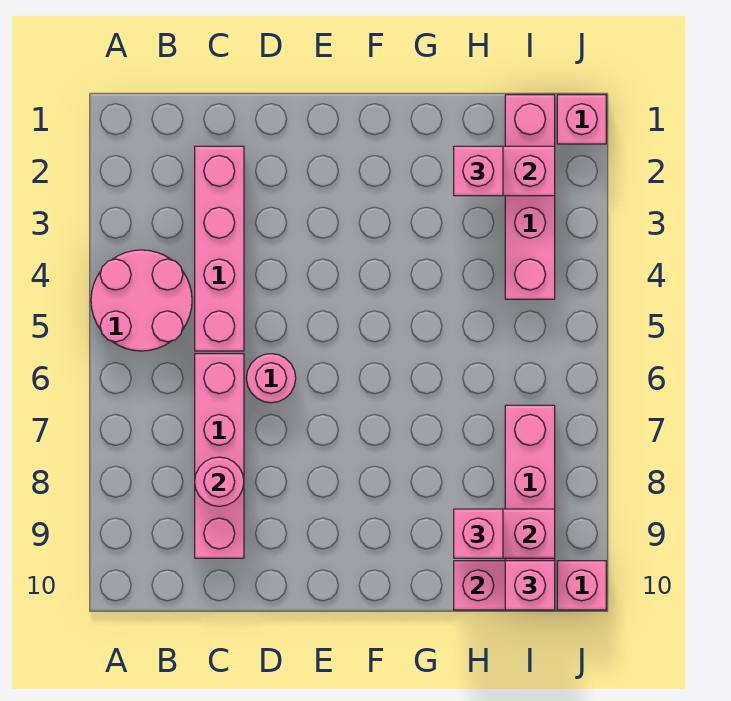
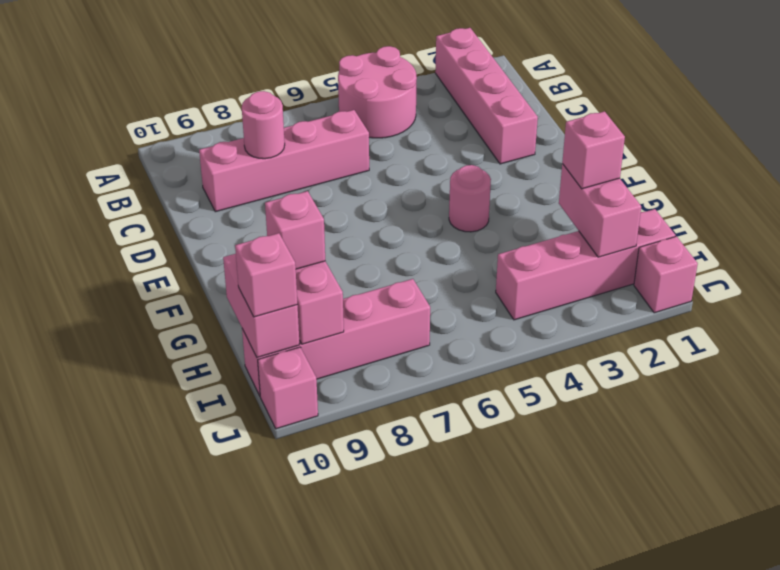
pink brick C2:C5 level 1 -> pink brick A2:D2 level 1
pink round brick D6 level 1 -> pink round brick F4 level 1

